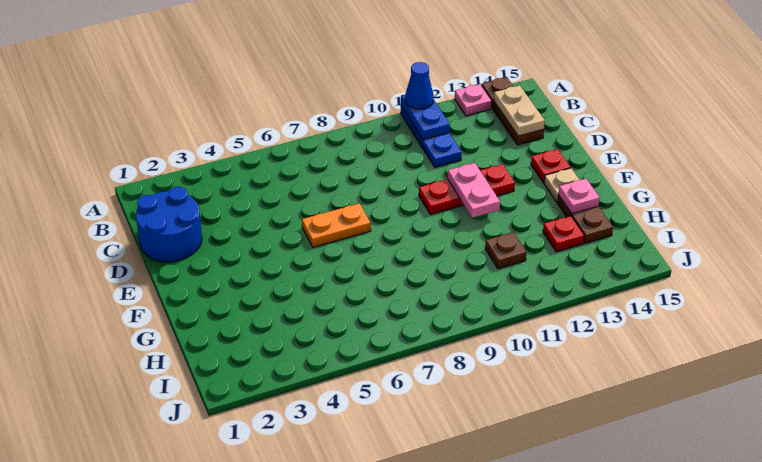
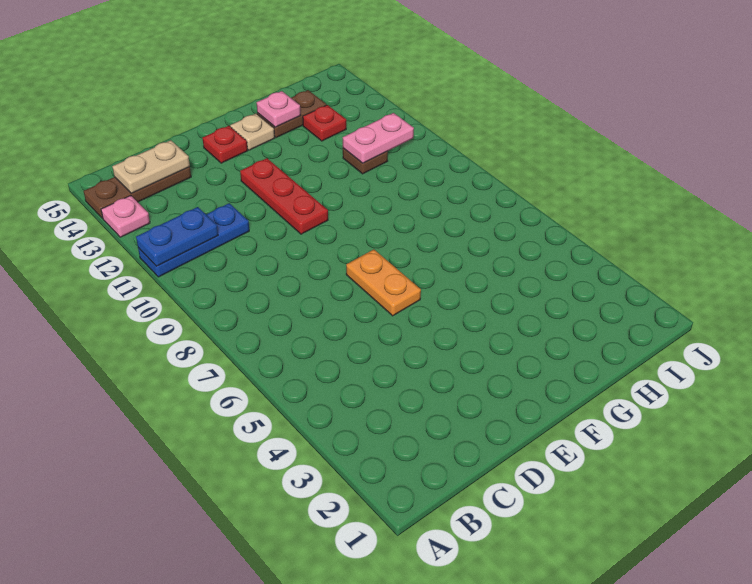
blue cone A11 level 3 -> none
blue round brick C1:D2 level 1 -> none
pink plate E11:F11 level 2 -> pink plate H11:I11 level 2

